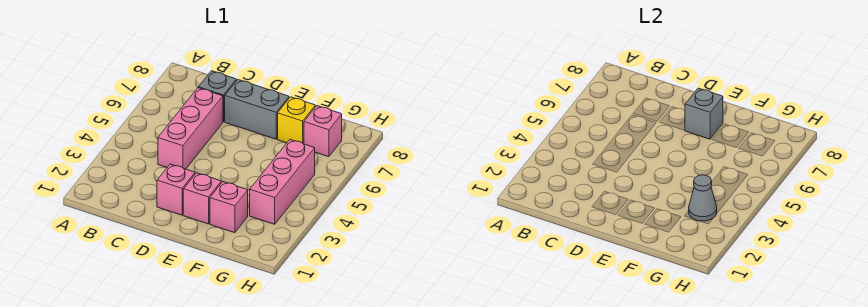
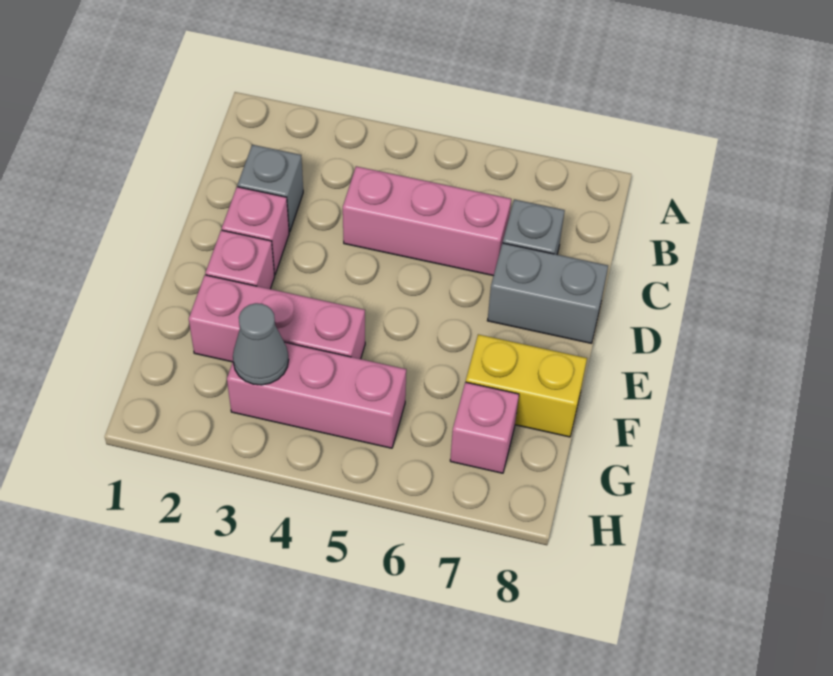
grey brick D7:E7 level 1 -> grey brick D7:D8 level 1
grey brick E7 level 2 -> grey brick C2 level 1
pink brick F2 level 1 -> pink brick F2:F4 level 1
yellow brick F7 level 1 -> yellow brick F7:F8 level 1

